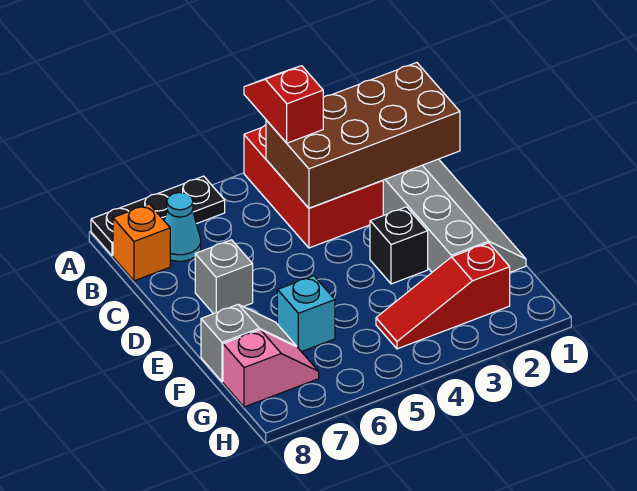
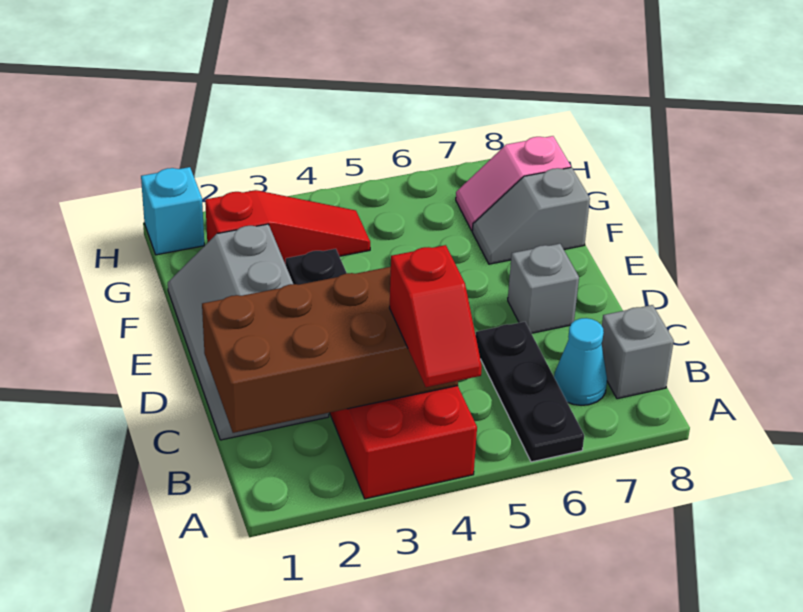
black plate A6:A8 level 1 -> black plate A6:C6 level 1
orange brick B8 level 1 -> grey brick B8 level 1
cyan brick F6 level 1 -> cyan brick H1 level 1

